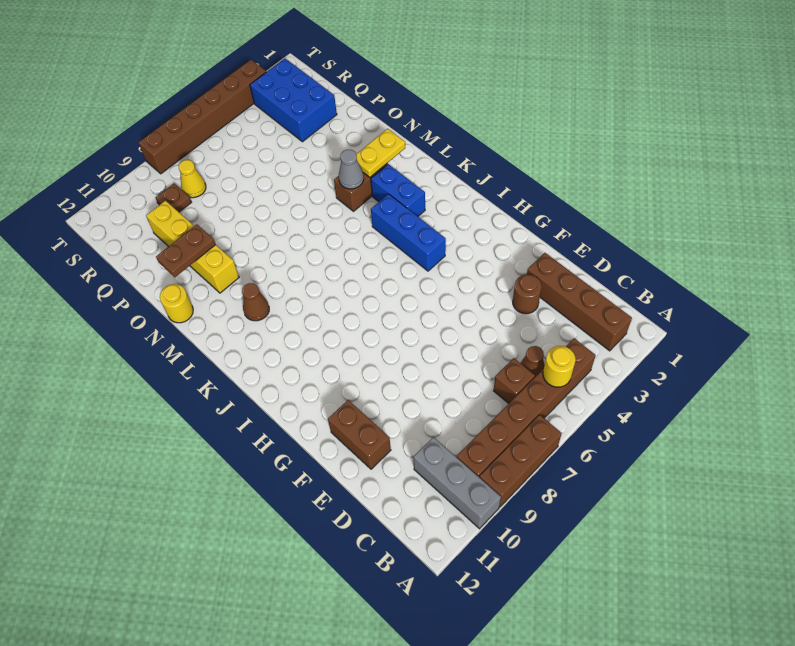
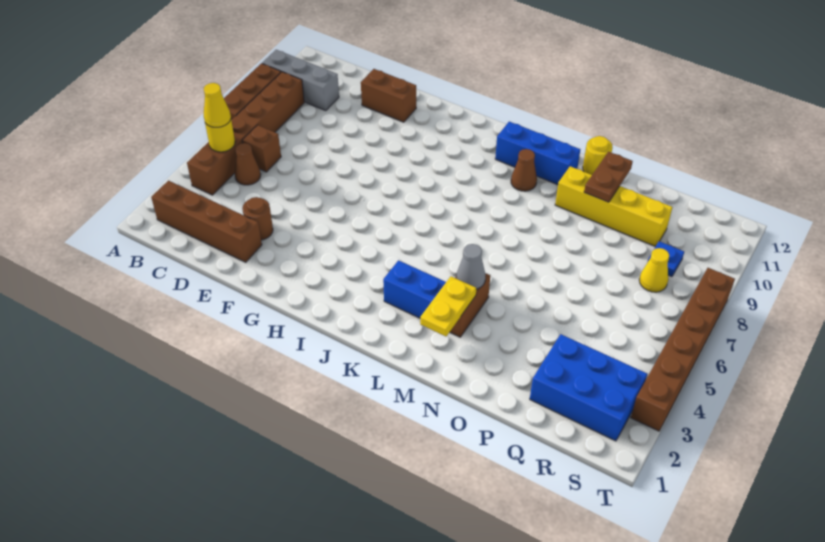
none -> yellow cone B5 level 3
blue brick I4:K4 level 1 -> blue brick K11:M11 level 1
brown plate R9 level 1 -> blue plate R9 level 1

